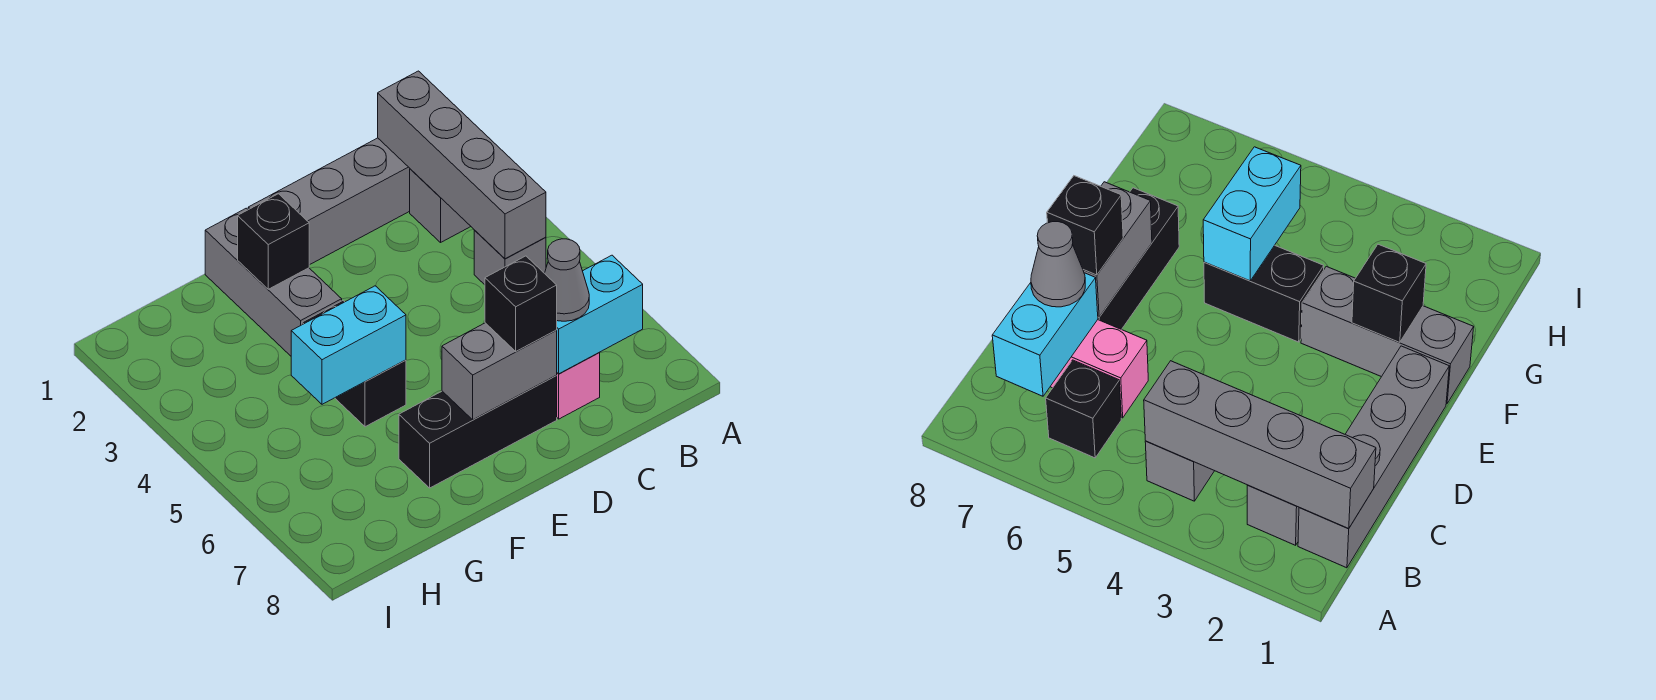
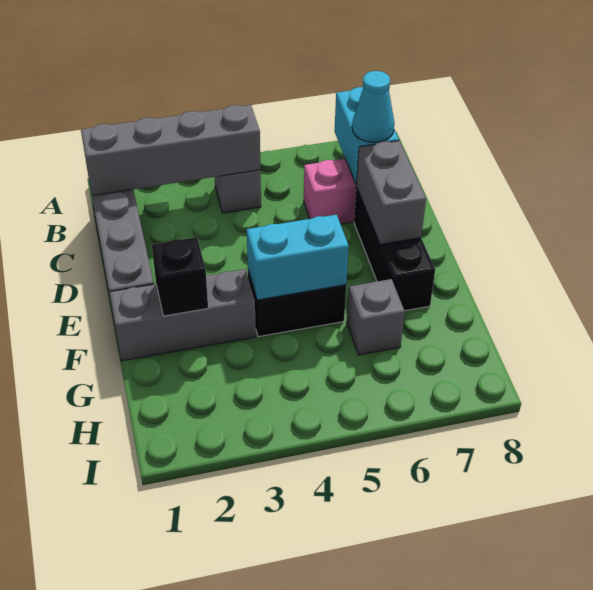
grey brick B2 level 1 -> grey brick G6 level 1
black brick B6 level 1 -> none
grey cone C7 level 3 -> cyan cone C7 level 3
black brick D7 level 3 -> none
cyan brick F5:G5 level 2 -> cyan brick F4:F5 level 2

